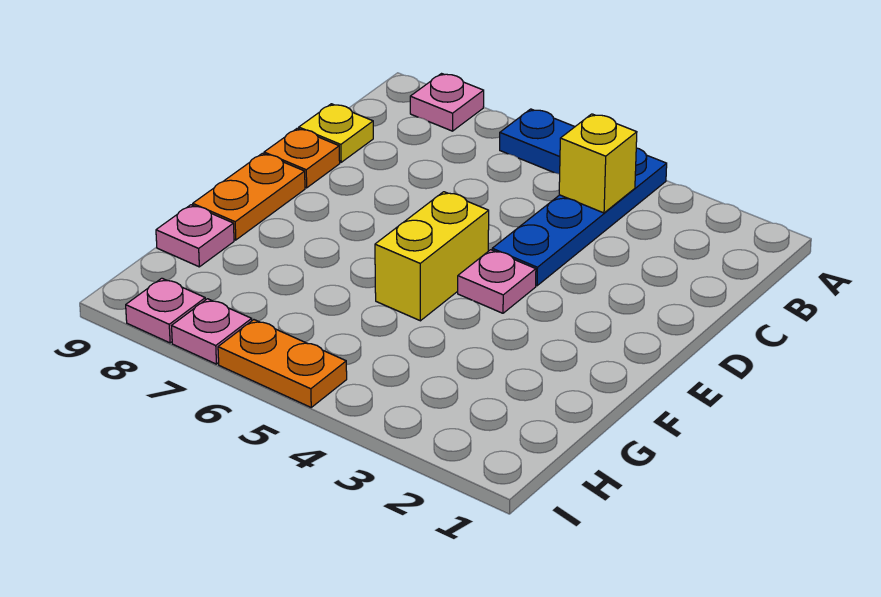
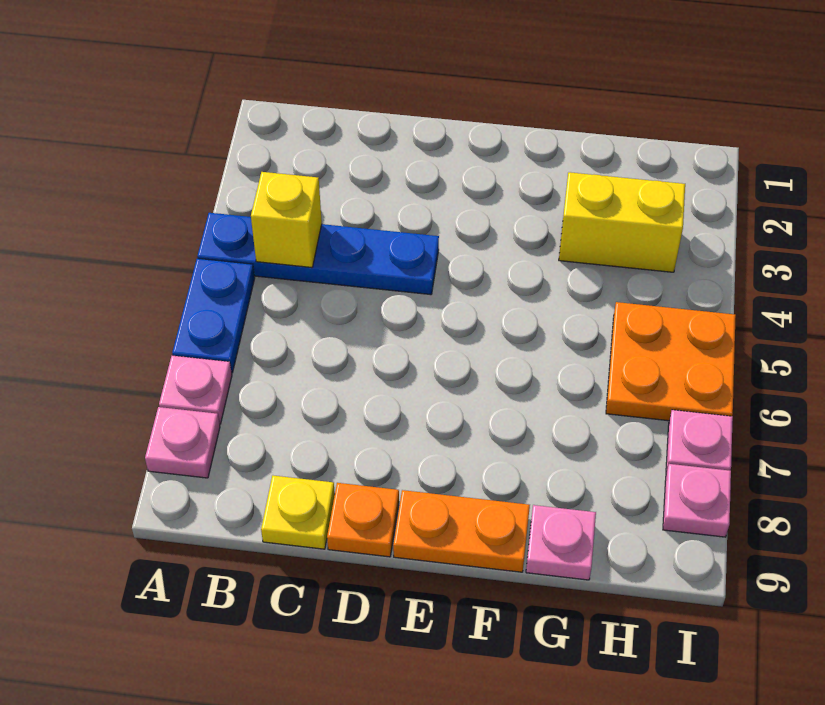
pink plate E4 level 1 -> pink plate A7 level 1
yellow brick E5:F5 level 1 -> yellow brick G3:H3 level 1
orange plate I5:I6 level 1 -> orange plate H5:I6 level 1

